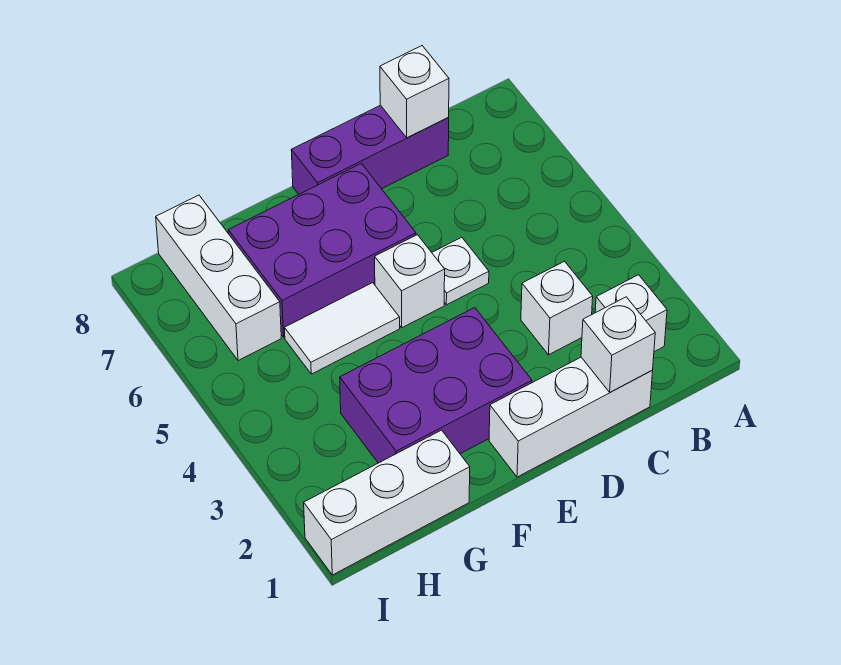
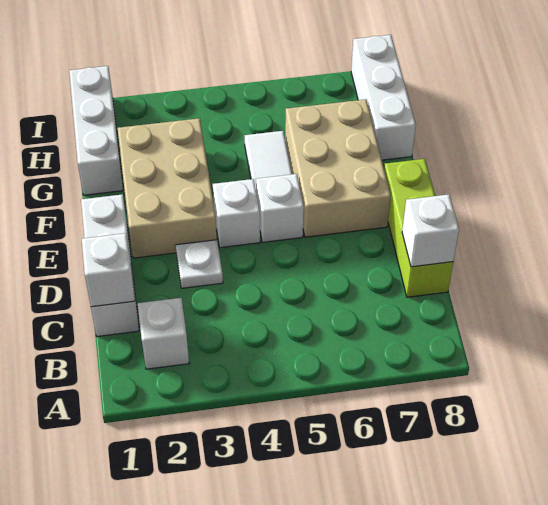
white brick C3 level 1 -> white brick E4 level 1
purple brick C8:E8 level 1 -> lime brick C8:E8 level 1
white plate D5 level 1 -> white plate D3 level 1
purple brick E2:G3 level 1 -> tan brick E2:G3 level 1
purple brick E6:G7 level 1 -> tan brick E6:G7 level 1
white brick H6:H8 level 1 -> white brick G8:I8 level 1

